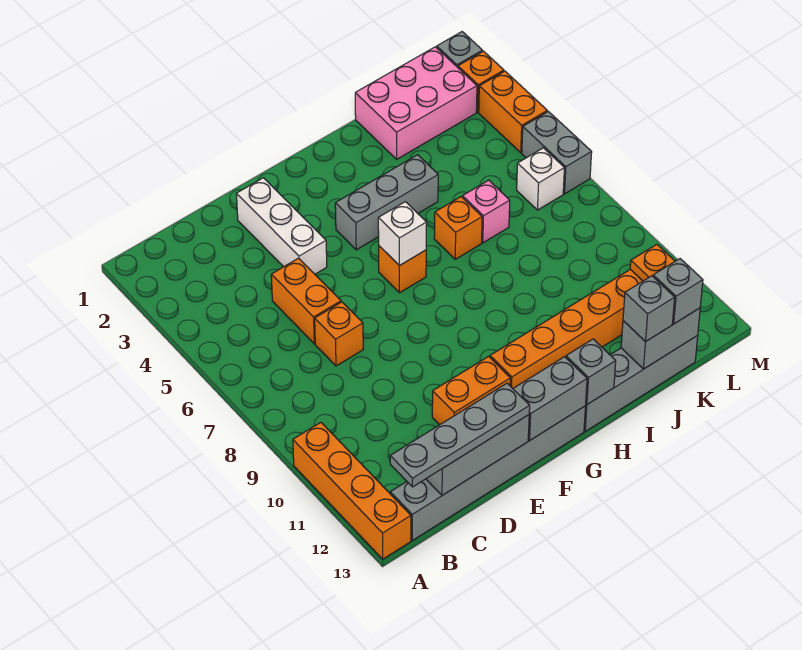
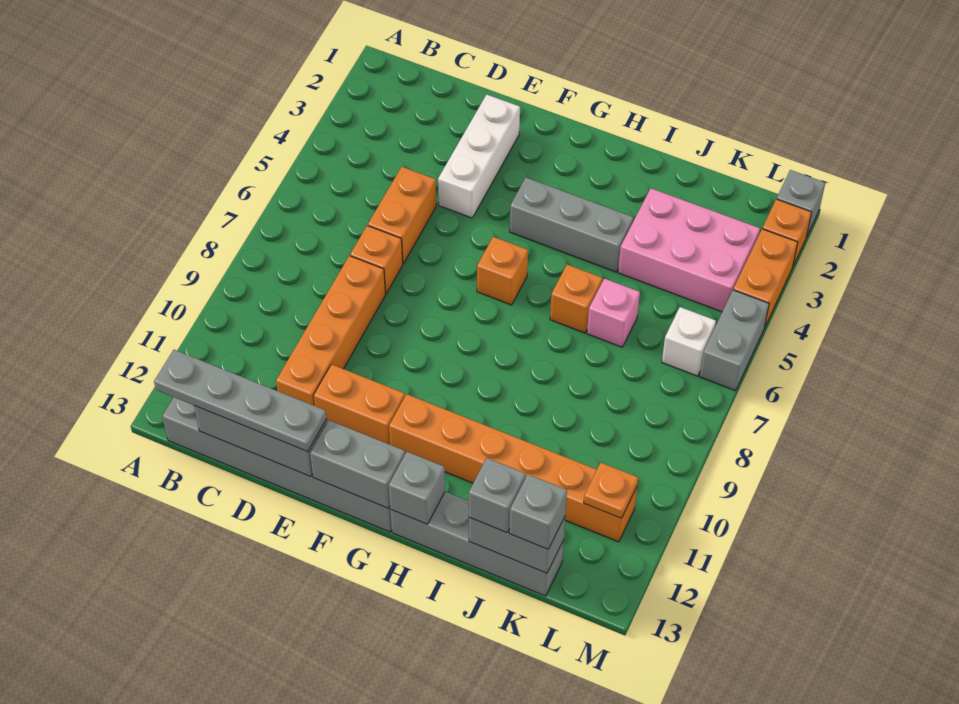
orange brick A10:A13 level 1 -> orange brick D8:D11 level 1
white brick G6 level 2 -> none
pink brick J1:L2 level 1 -> pink brick J3:L4 level 1

